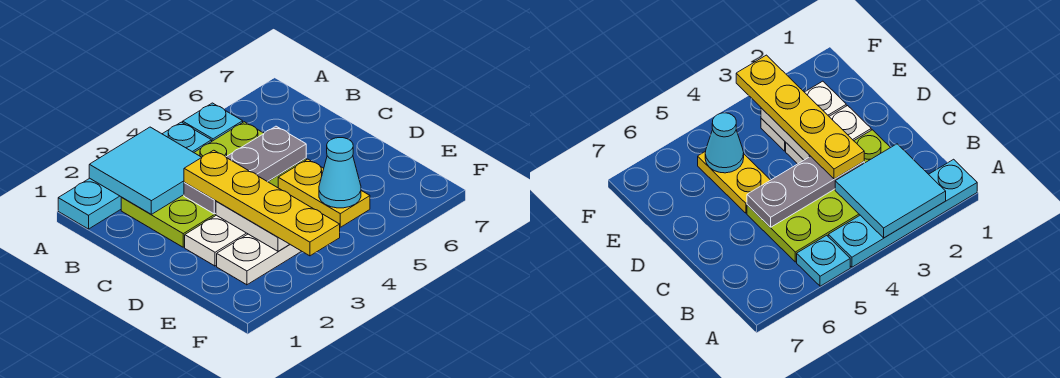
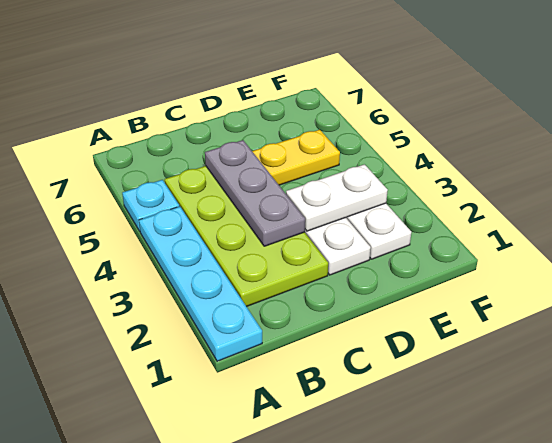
cyan tile A2:B3 level 2 -> none
yellow plate C3:F3 level 3 -> none
cyan cone E5 level 2 -> none

